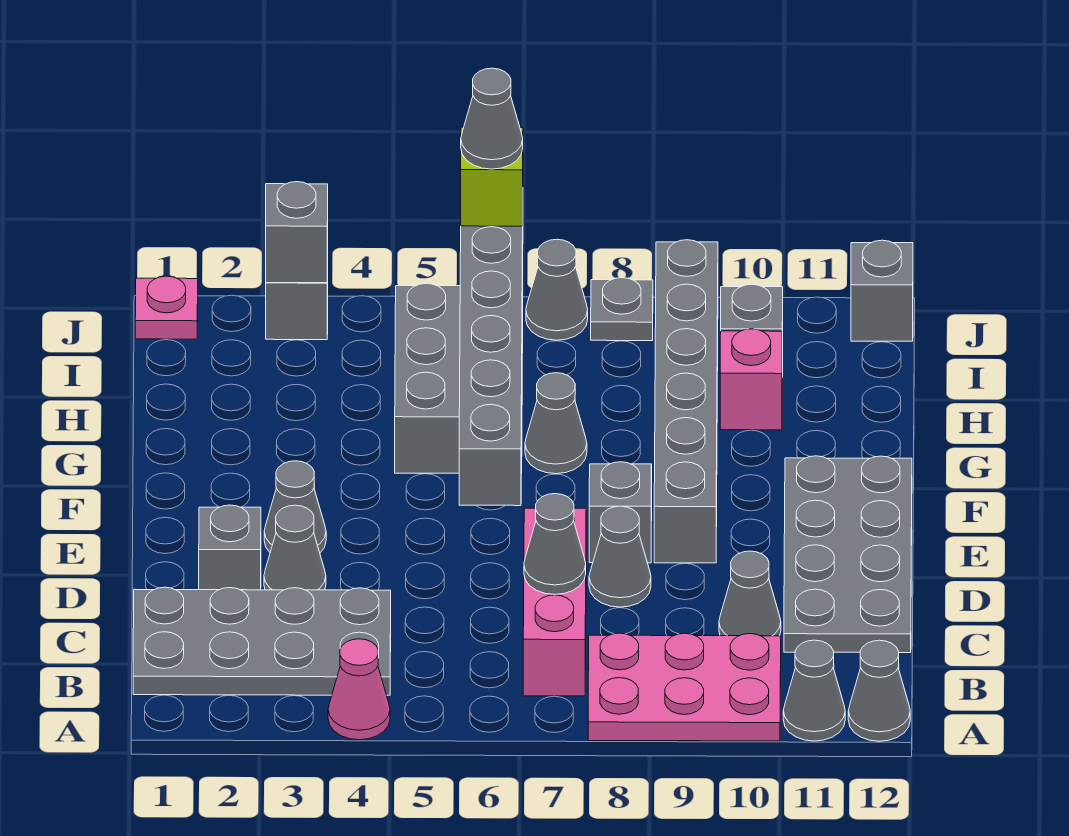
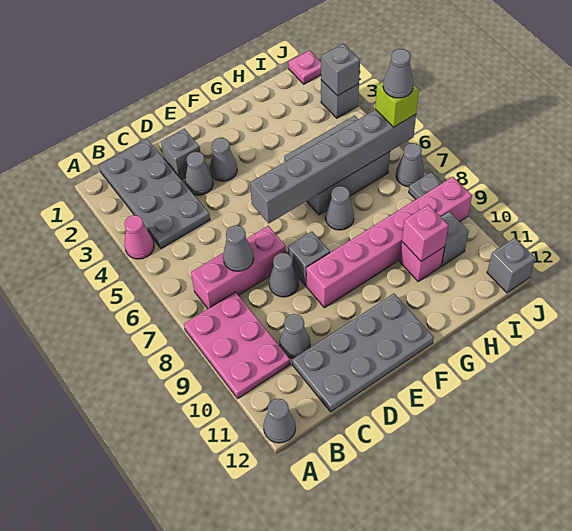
grey cone A11 level 1 -> none
grey brick E9:J9 level 1 -> pink brick E9:J9 level 1
none -> pink brick H10 level 2

